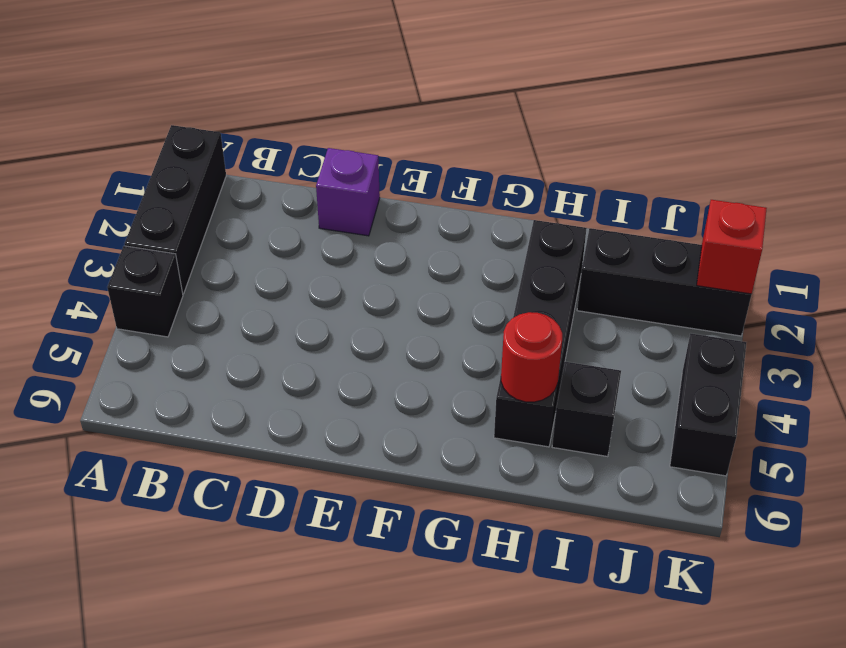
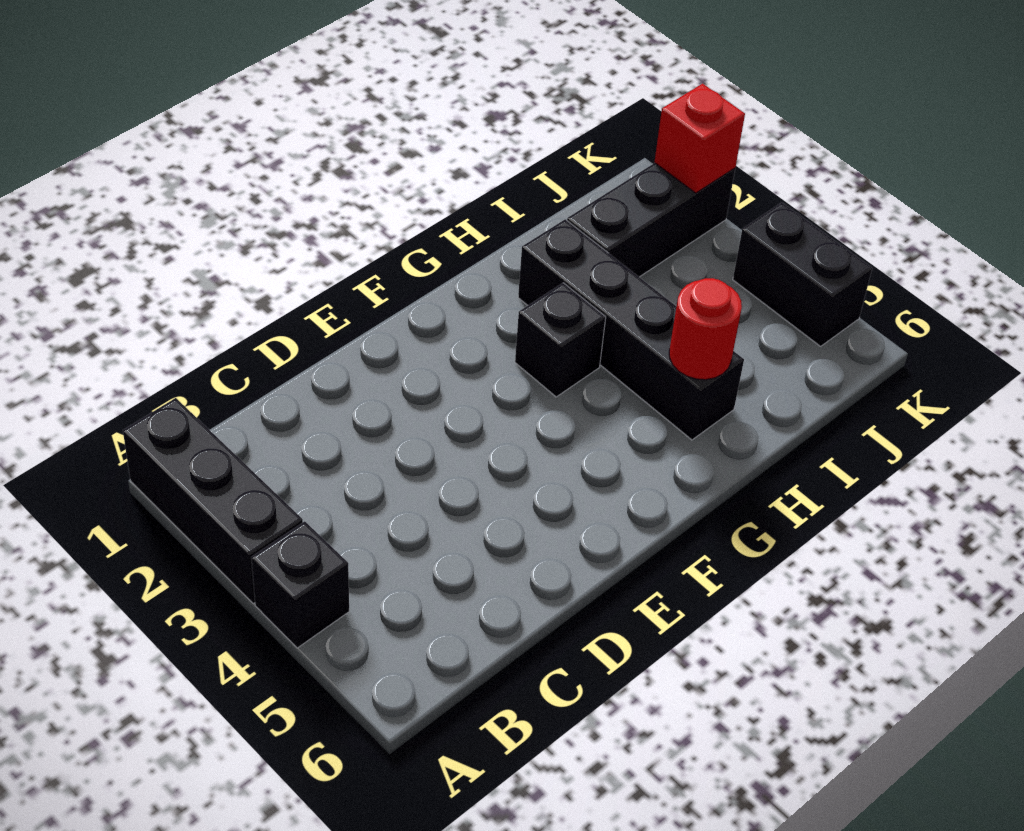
purple brick D1 level 1 -> none
black brick I5 level 1 -> black brick G3 level 1

